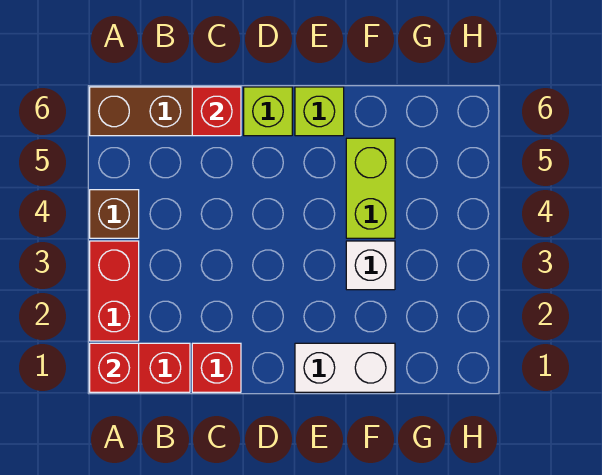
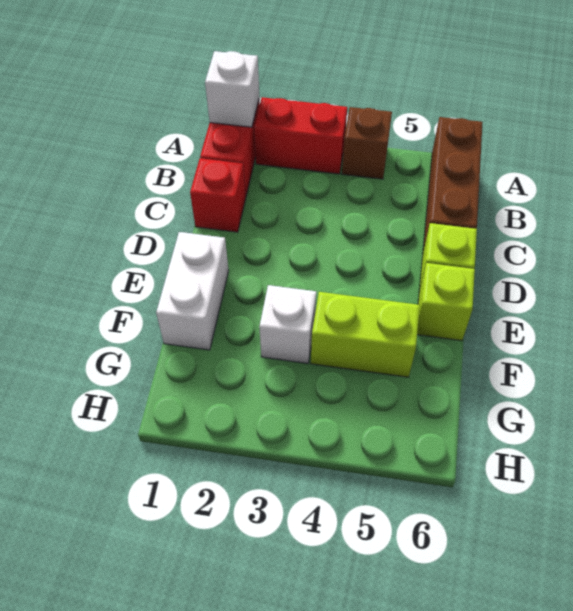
red brick A1 level 2 -> white brick A1 level 2
red brick C6 level 2 -> none

